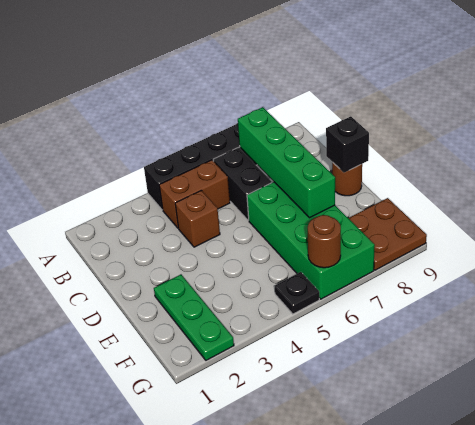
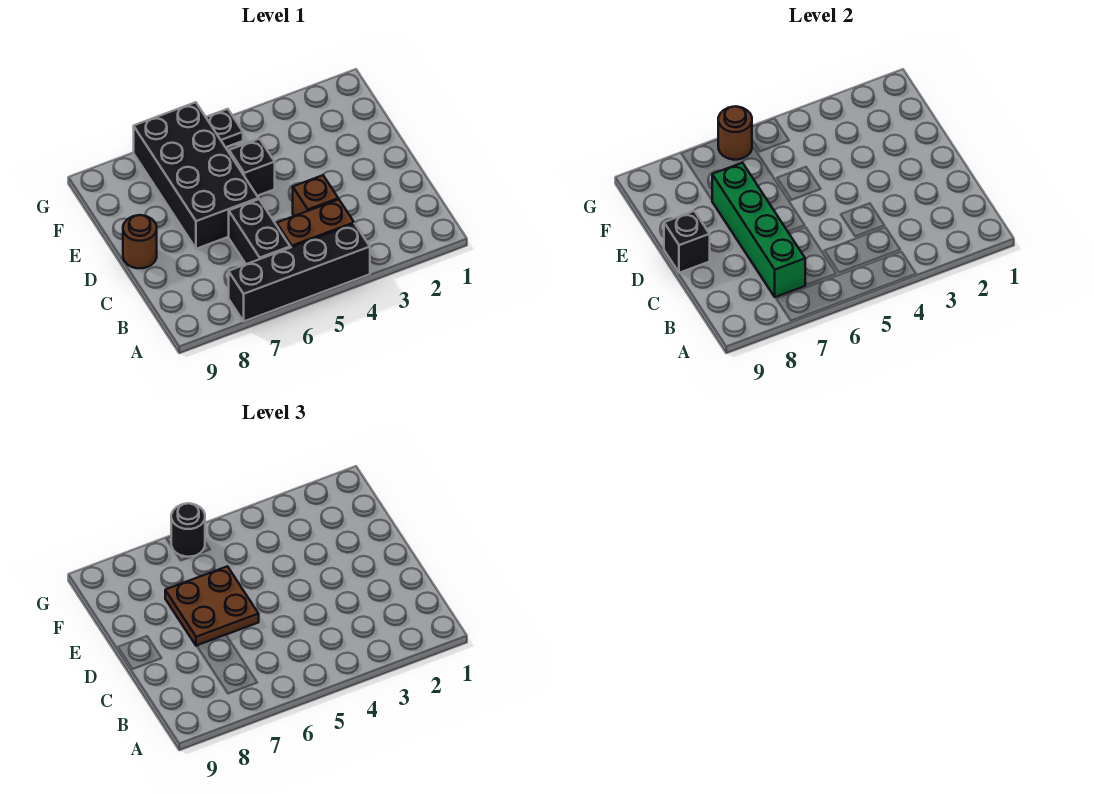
green brick D6:G7 level 1 -> black brick D6:G7 level 1
green plate E2:G2 level 1 -> none
none -> black brick E5 level 1
brown plate F8:G9 level 1 -> brown plate D6:E7 level 3
none -> black round brick G6 level 3

